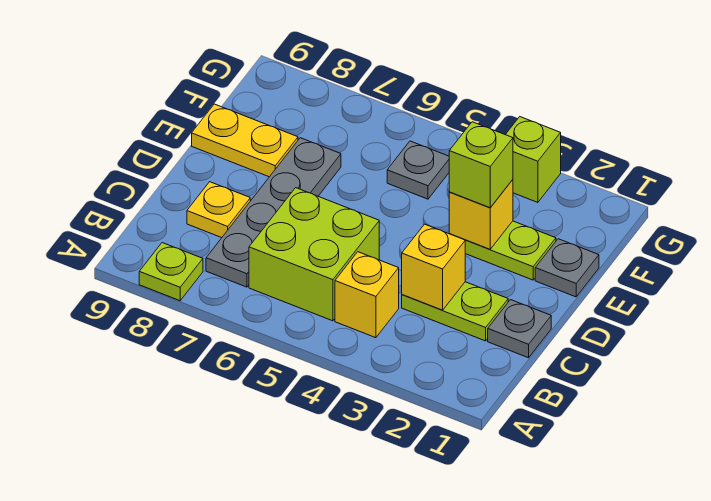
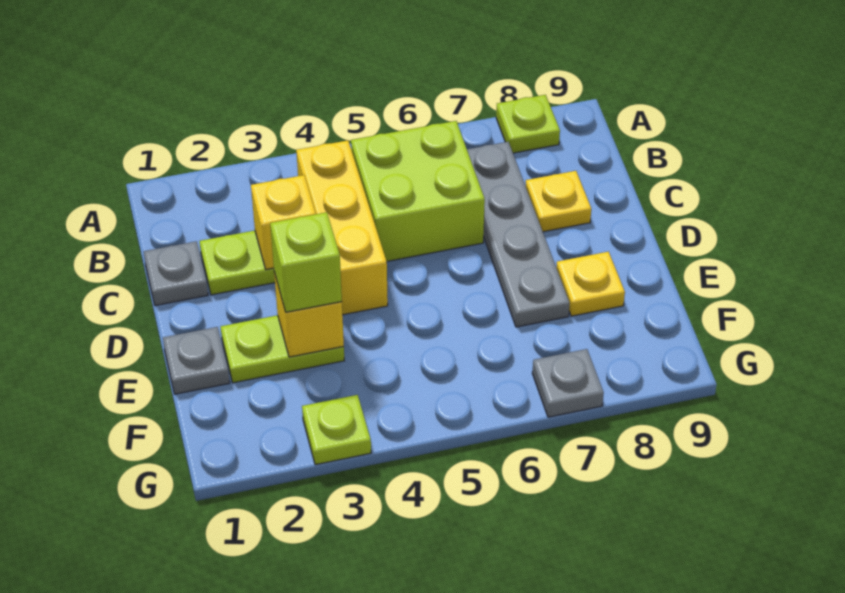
yellow brick B4 level 1 -> yellow brick B4:D4 level 1
yellow plate E8:E9 level 1 -> yellow plate E8 level 1
grey plate F5 level 1 -> grey plate G7 level 1
lime brick G3 level 1 -> lime plate G3 level 1

